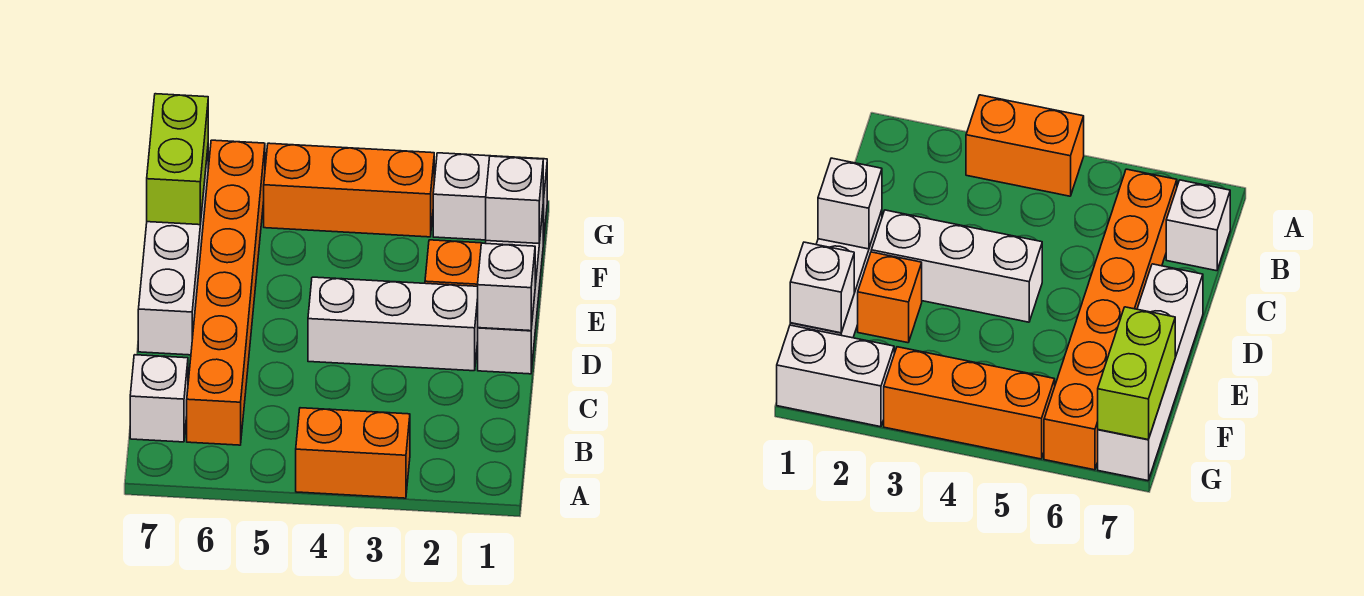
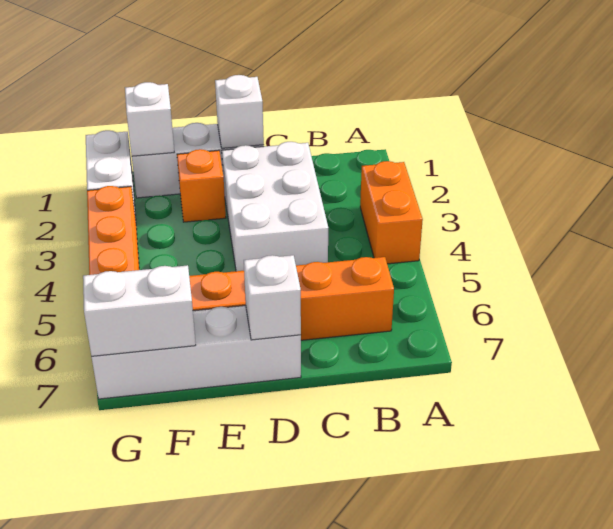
white brick B7 level 1 -> white brick D7 level 2
white brick D2:D4 level 1 -> white brick C2:D4 level 1
lime brick F7:G7 level 2 -> white brick F7:G7 level 2

